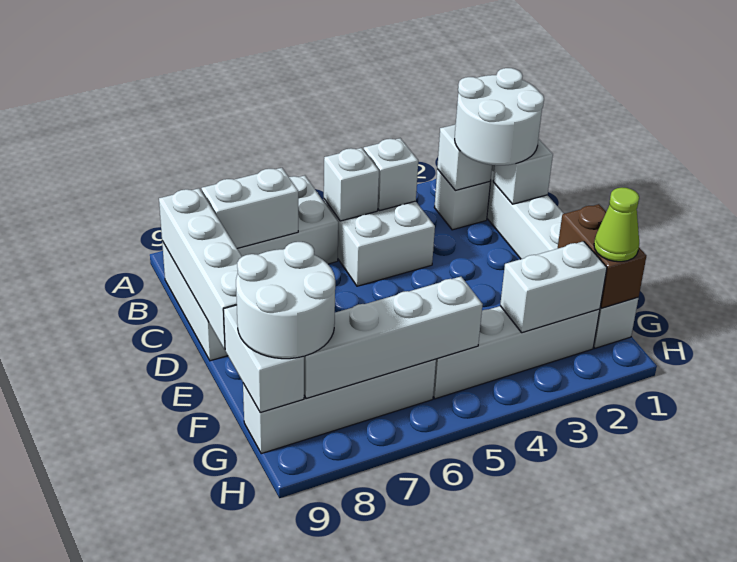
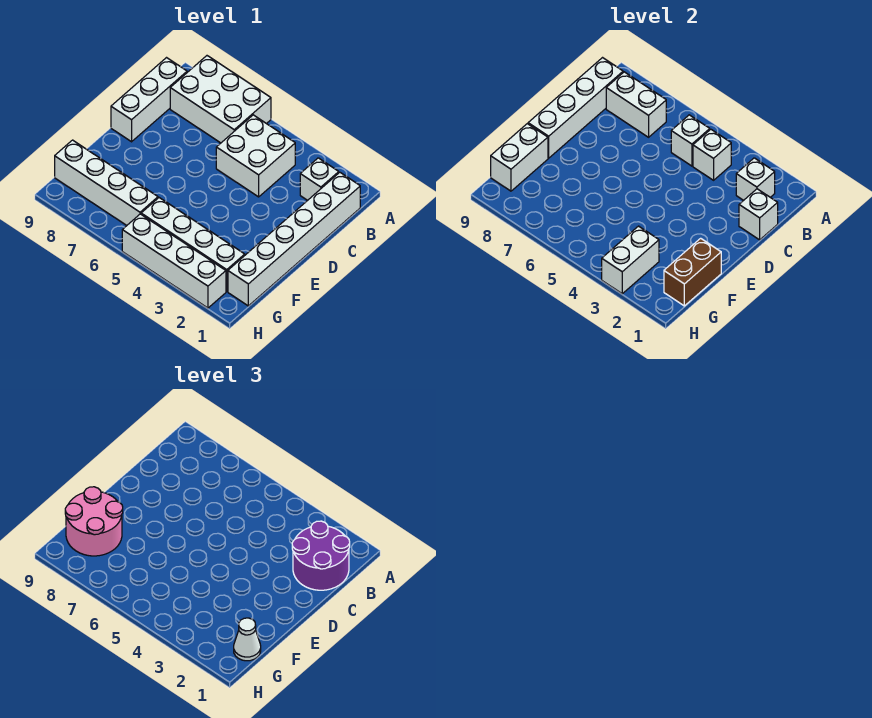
white round brick B1:C2 level 3 -> purple round brick B1:C2 level 3
white round brick F8:G9 level 3 -> pink round brick F8:G9 level 3
lime cone G1 level 3 -> white cone G1 level 3
white brick G2:G3 level 2 -> white brick G3:H3 level 2
white brick G5:G8 level 2 -> white brick H2:H5 level 1

